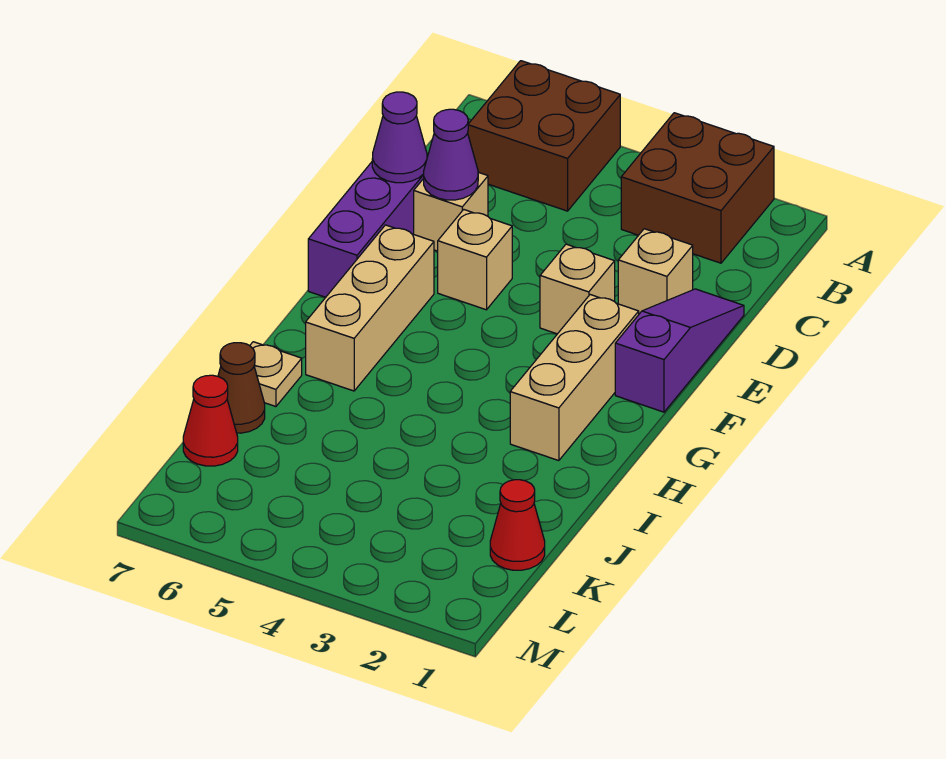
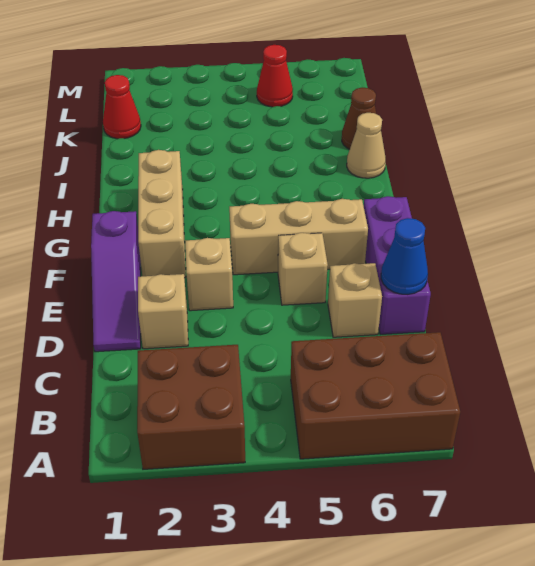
brown brick A5:B6 level 1 -> brown brick A5:B7 level 1
purple cone D6 level 2 -> none
purple cone D7 level 2 -> blue cone D7 level 2
tan brick F6:H6 level 1 -> tan brick F4:F6 level 1
tan plate I7 level 1 -> tan cone I7 level 1
red cone K7 level 1 -> red cone L5 level 1

